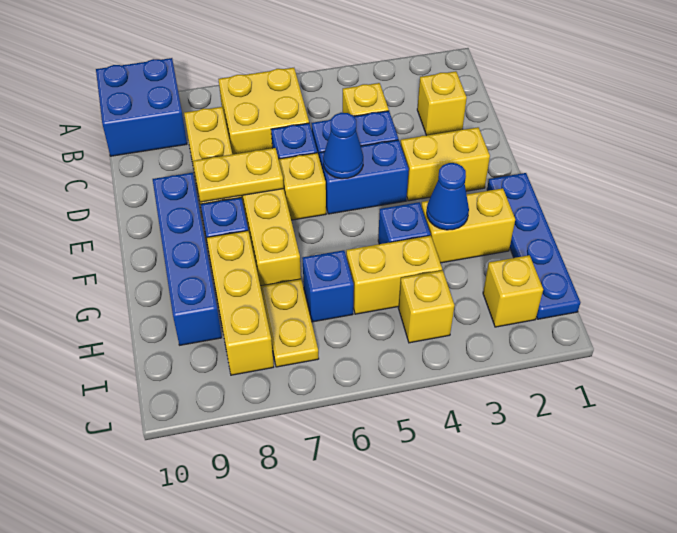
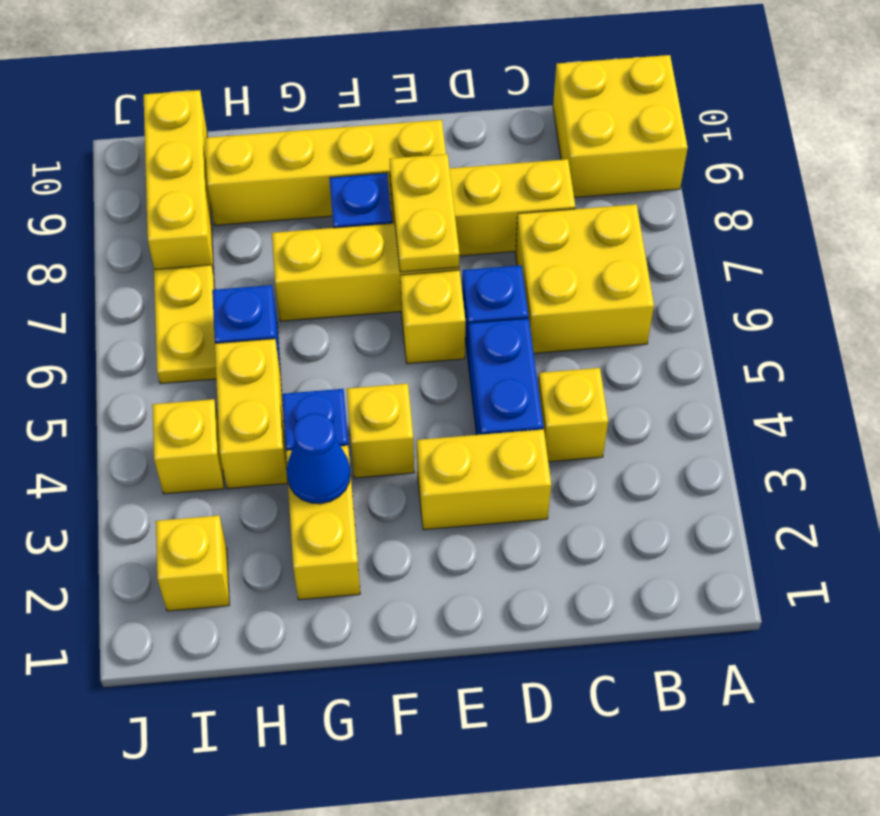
blue brick A9:B10 level 1 -> yellow brick A9:B10 level 1
yellow brick C2 level 1 -> yellow brick F4 level 1
yellow brick E2:E3 level 1 -> yellow brick D3:E3 level 1
blue brick E4:E5 level 1 -> none
blue cone E5 level 2 -> none
blue brick E9:H9 level 1 -> yellow brick E9:H9 level 1
blue plate F1:I1 level 1 -> none
yellow brick G8:I8 level 1 -> yellow brick I8:I10 level 1
yellow plate H7:I7 level 1 -> yellow plate I6:I7 level 1

